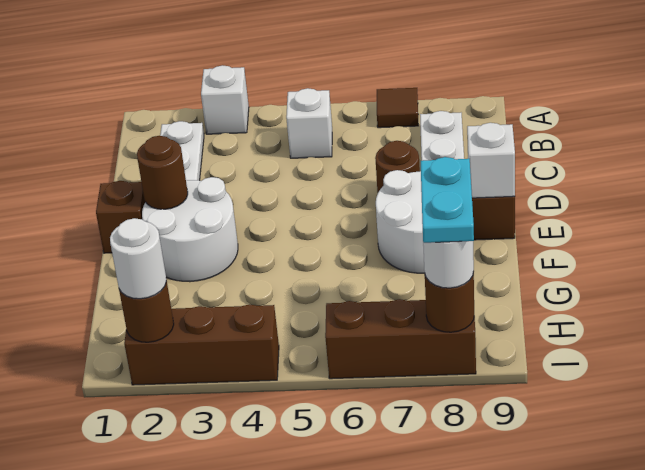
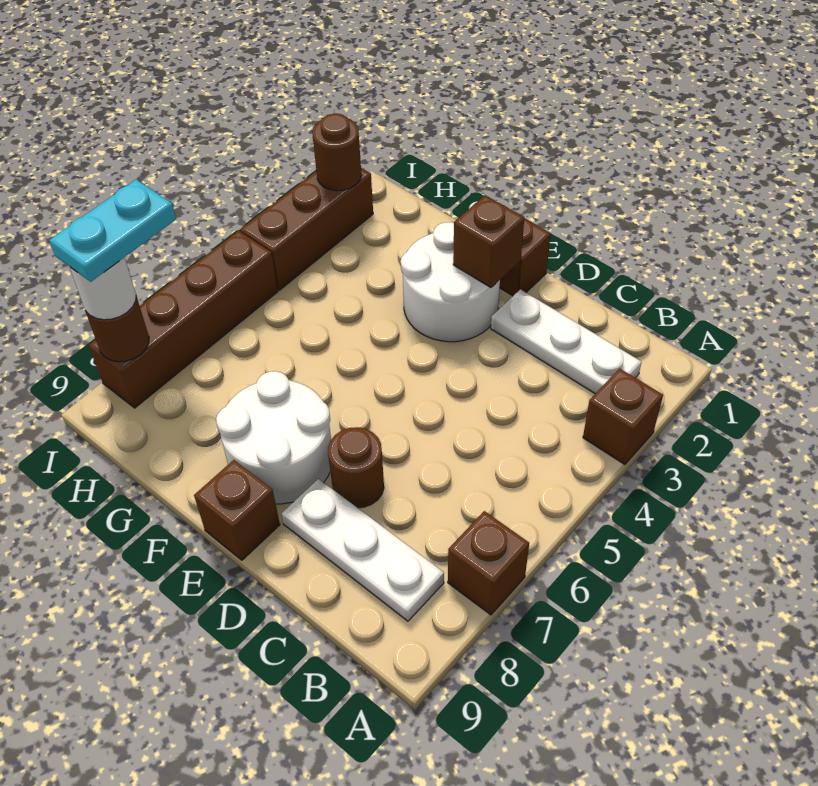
white brick A3 level 1 -> brown brick A3 level 1
brown tile A7 level 1 -> brown brick A7 level 1
white brick B5 level 1 -> none
brown round brick E2 level 2 -> brown brick E2 level 2
white brick E9 level 2 -> none
cyan plate H8:I8 level 4 -> cyan plate I7:I8 level 4
white round brick I2 level 3 -> none
brown brick I6:I8 level 1 -> brown brick I5:I8 level 1

